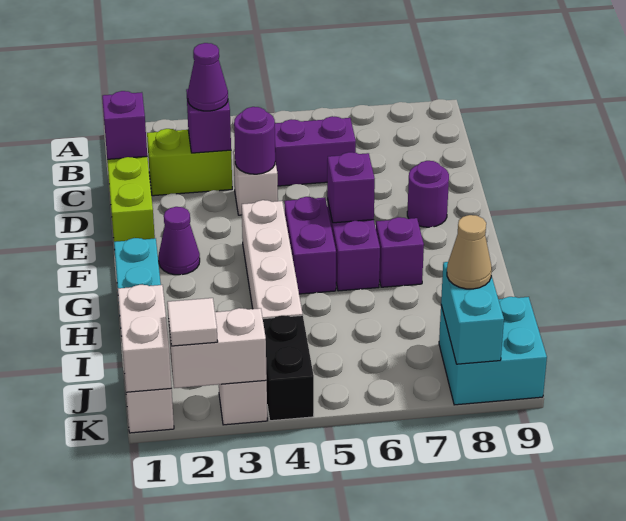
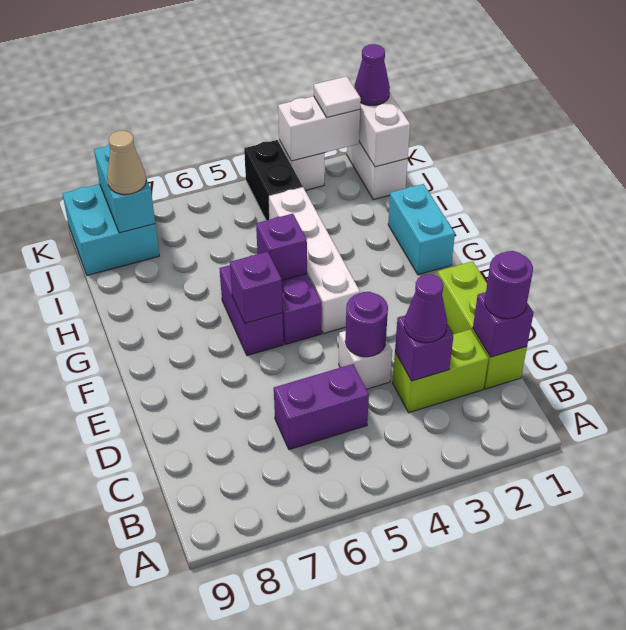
purple round brick E8 level 1 -> purple round brick C1 level 3
purple cone F2 level 1 -> purple cone K1 level 3
purple brick G7 level 1 -> purple brick G5 level 2

